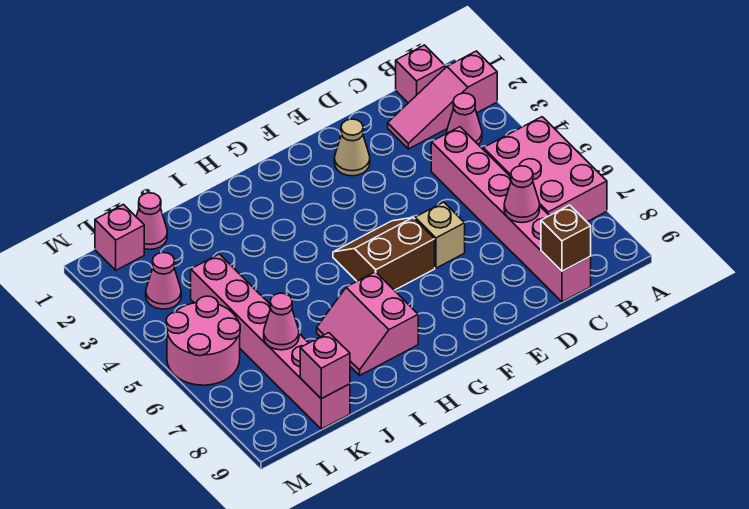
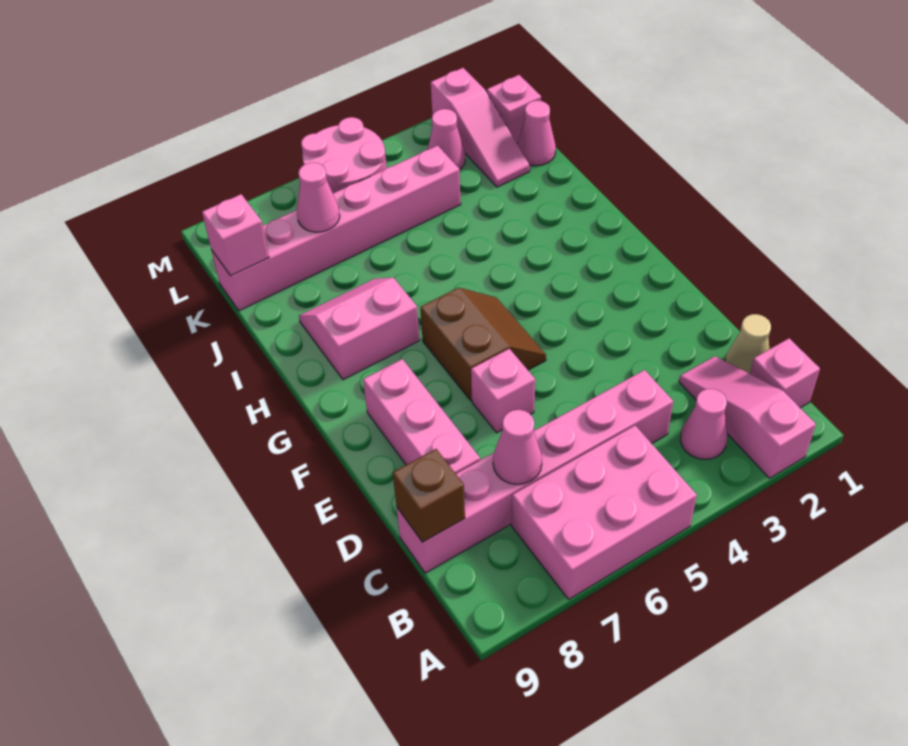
none -> pink brick D8:F8 level 1
tan cone E2 level 1 -> tan cone C1 level 1
tan brick E6 level 1 -> pink brick E6 level 1
none -> pink slope K2:M2 level 1 top M

